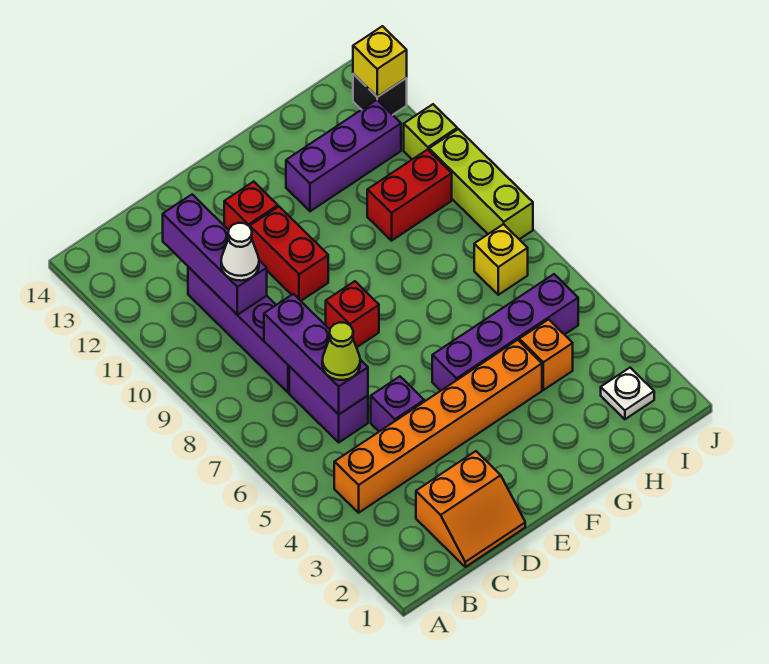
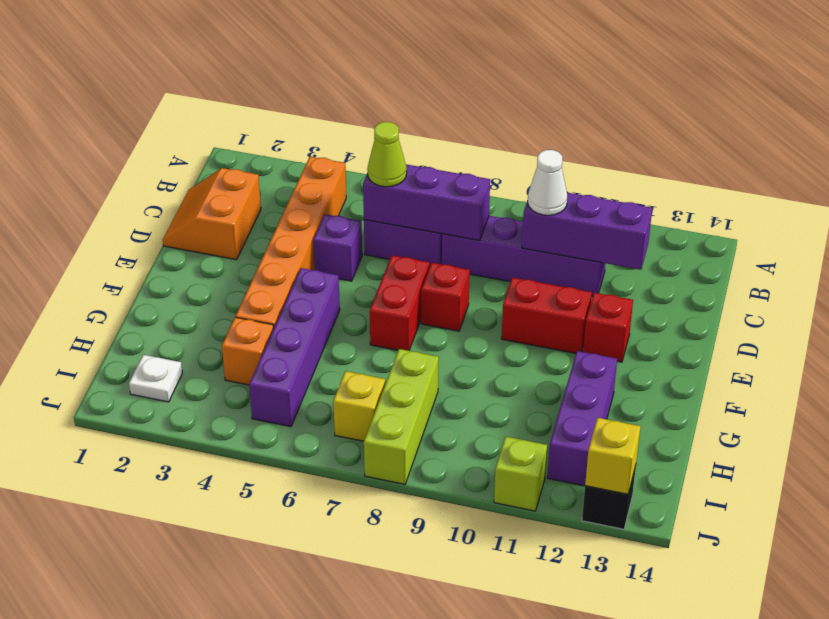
red brick H10:I10 level 1 -> red brick E7:F7 level 1
lime brick J8:J10 level 1 -> lime brick H8:J8 level 1

